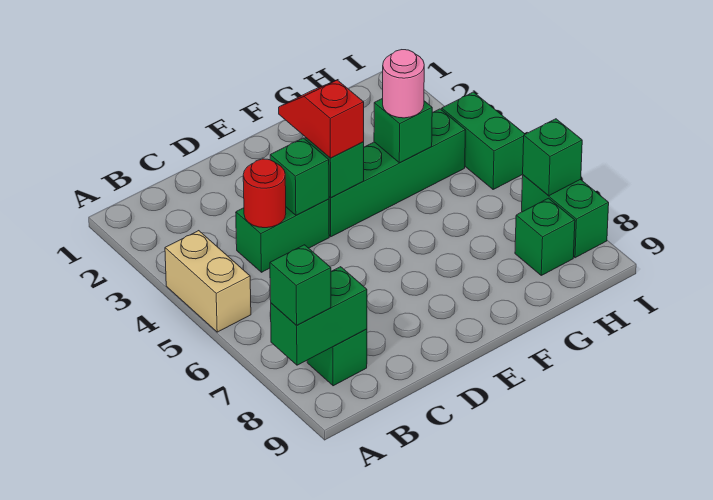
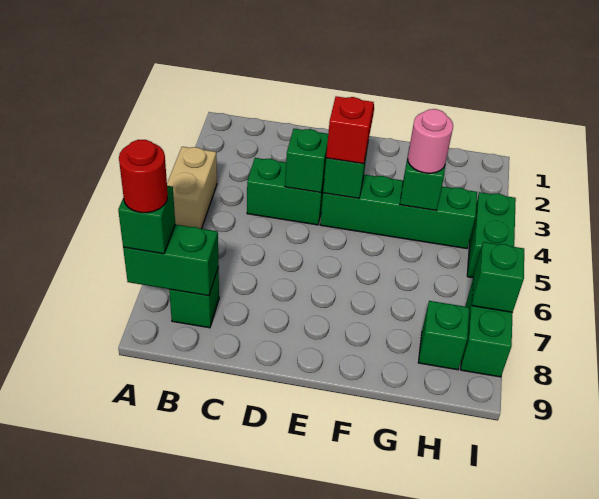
red round brick C4 level 2 -> red round brick A8 level 4

